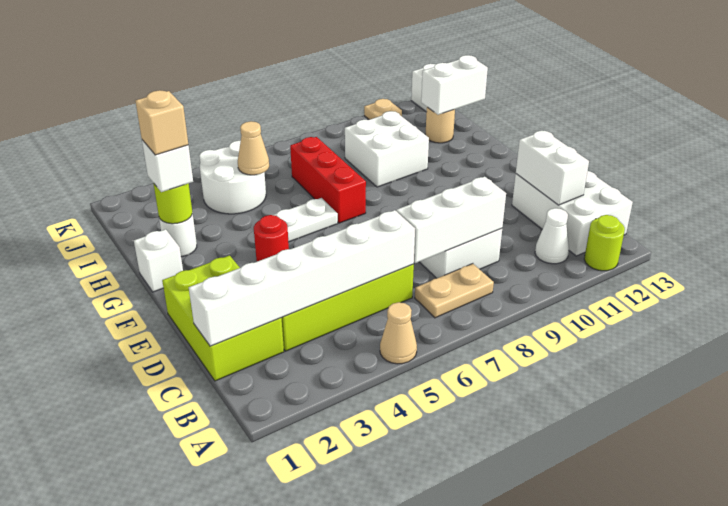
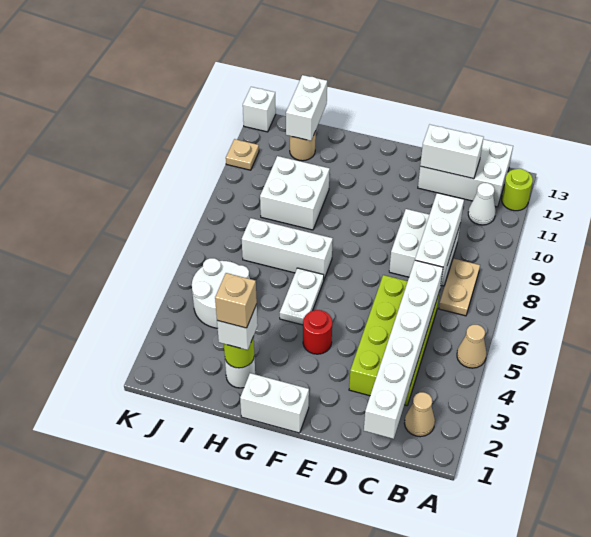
lime brick C1:E2 level 1 -> none
white brick G1 level 1 -> white brick F1:G1 level 1
red brick G7:I7 level 1 -> white brick G7:I7 level 1
tan cone I5 level 2 -> tan cone B2 level 1

